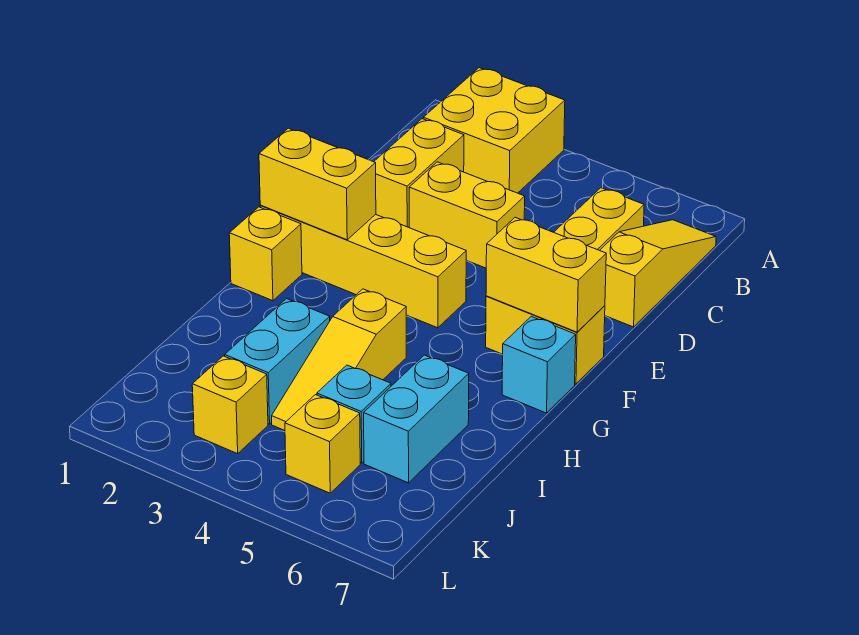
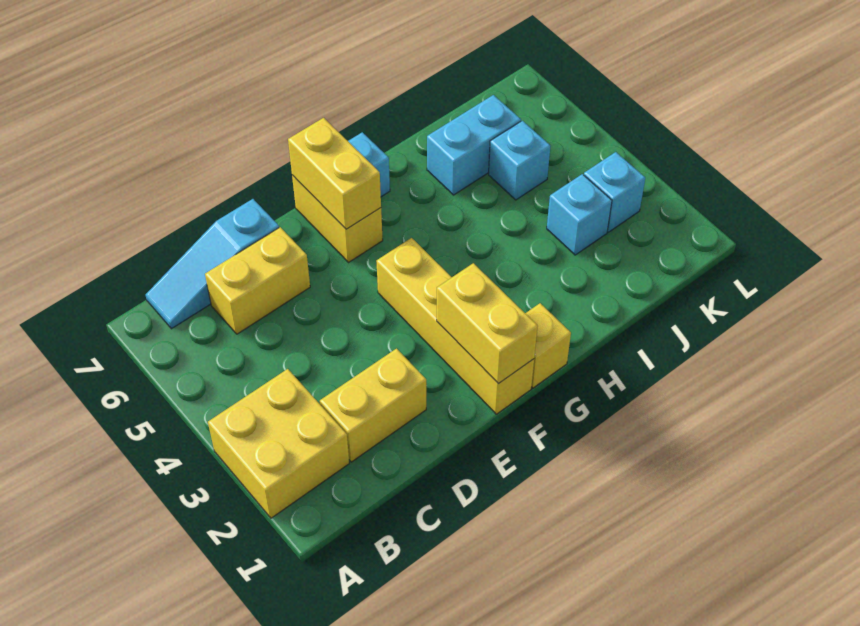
yellow slope B7:D7 level 1 top D -> cyan slope B7:D7 level 1 top D
yellow brick D3:D4 level 1 -> none
yellow slope H4:J4 level 1 top H -> none
cyan brick I3:J3 level 1 -> cyan brick J3 level 1
yellow brick K3 level 1 -> cyan brick K3 level 1
yellow brick K5 level 1 -> none

